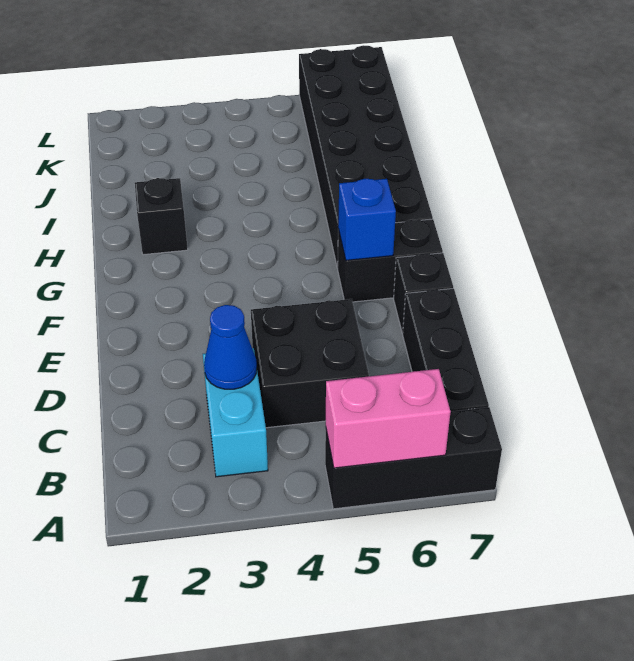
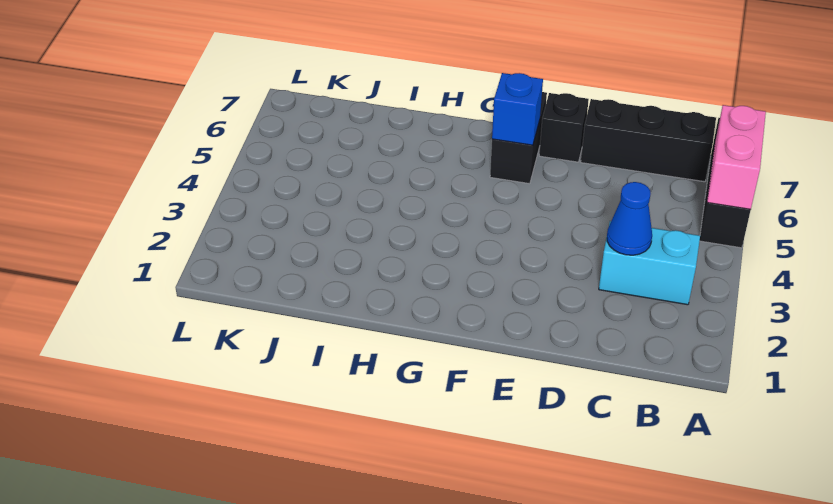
black brick C4:D5 level 1 -> none
black brick G6:L7 level 1 -> none
black brick H2 level 1 -> none

